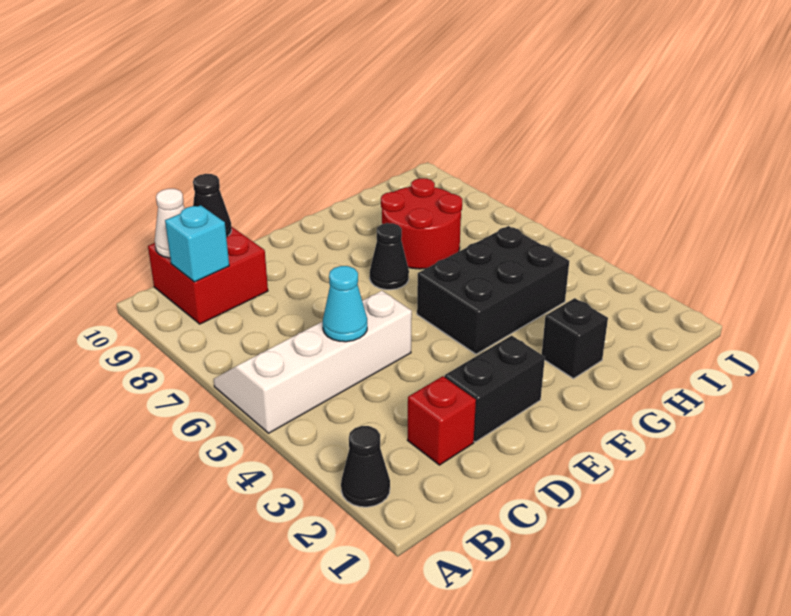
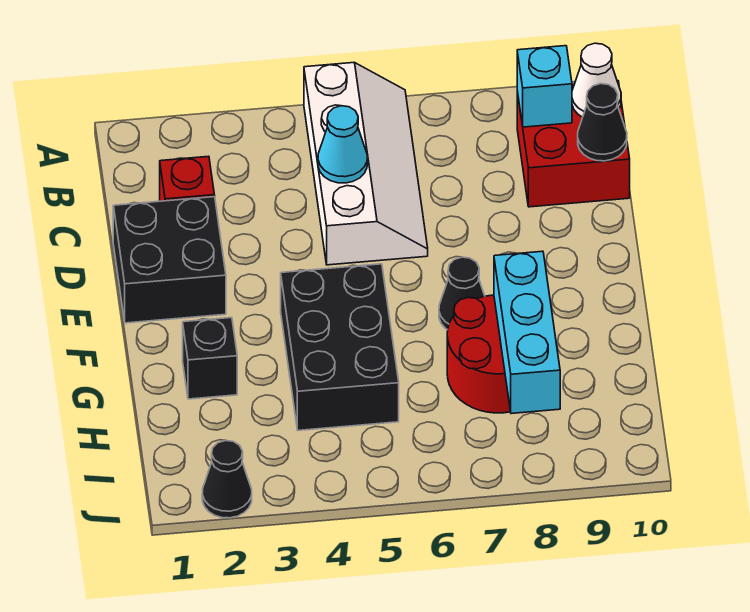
black cone A2 level 1 -> black cone J2 level 1
black brick D2:E2 level 1 -> black brick D1:E2 level 1
none -> cyan brick G8:I8 level 2

